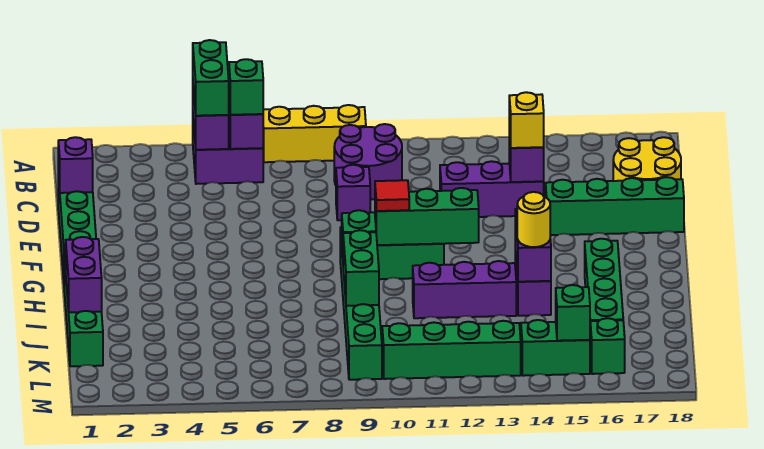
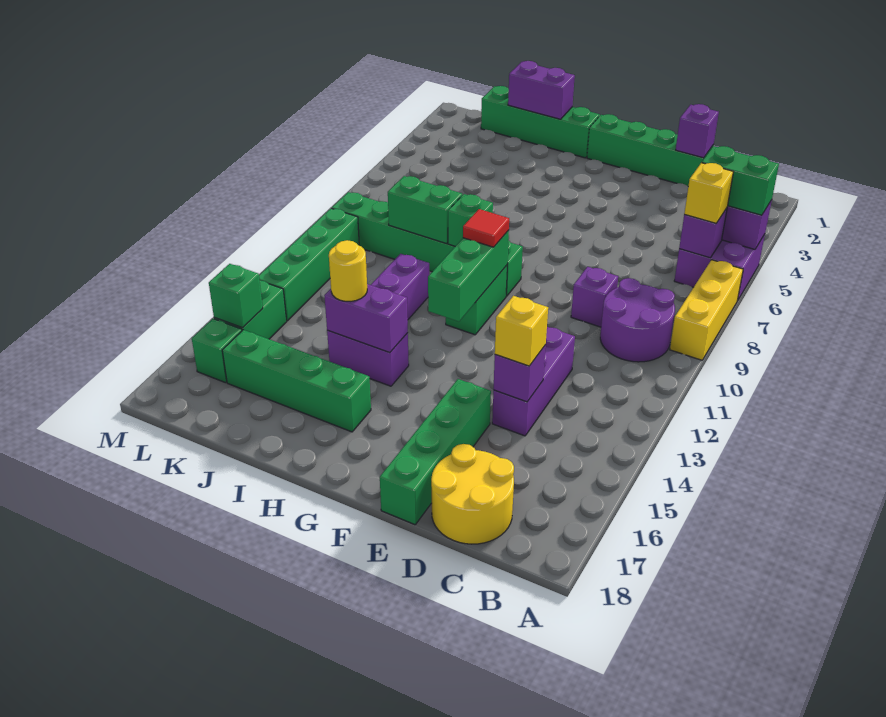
green brick B6 level 3 -> yellow brick B6 level 3

